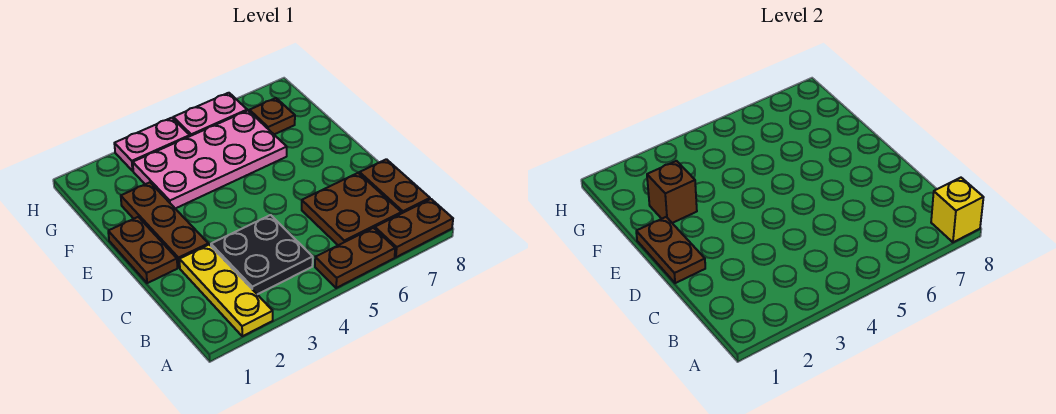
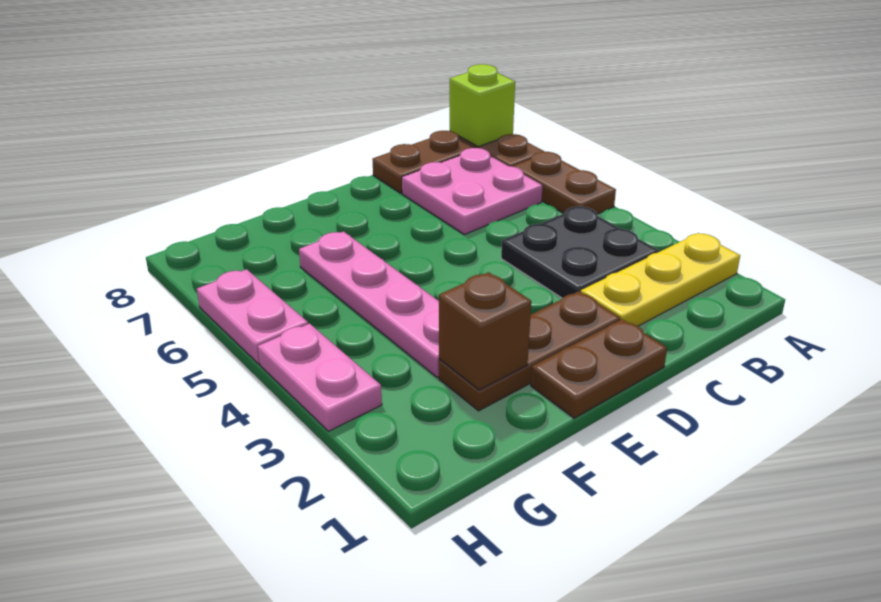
yellow brick A8 level 2 -> lime brick A8 level 2
brown plate B6:C7 level 1 -> pink plate B6:C7 level 1
brown plate D1:E1 level 2 -> none
pink plate F3:G6 level 1 -> pink plate F3:F6 level 1
brown plate G7 level 1 -> none

